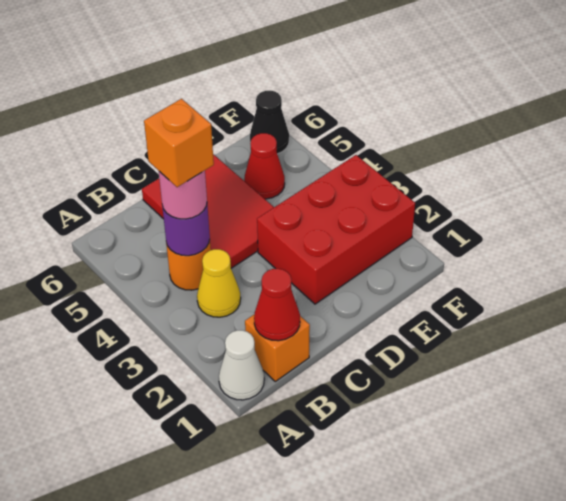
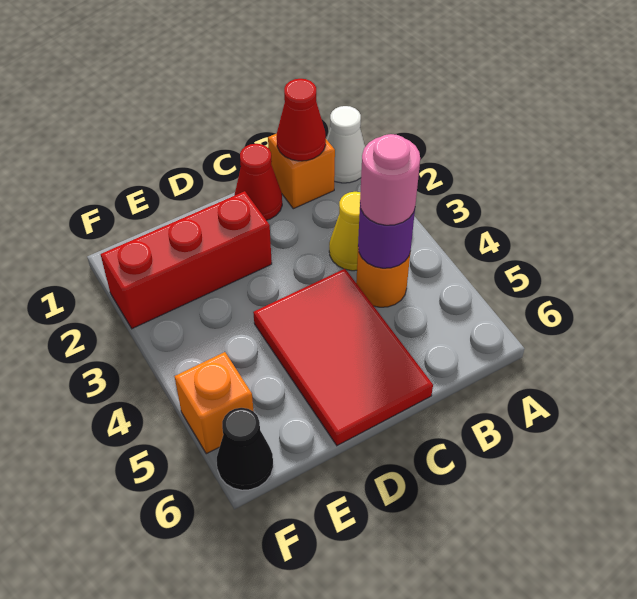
orange brick B4 level 4 -> orange brick F5 level 1
red brick D2:F3 level 1 -> red brick D2:F2 level 1
red cone E5 level 1 -> red cone C1 level 1

